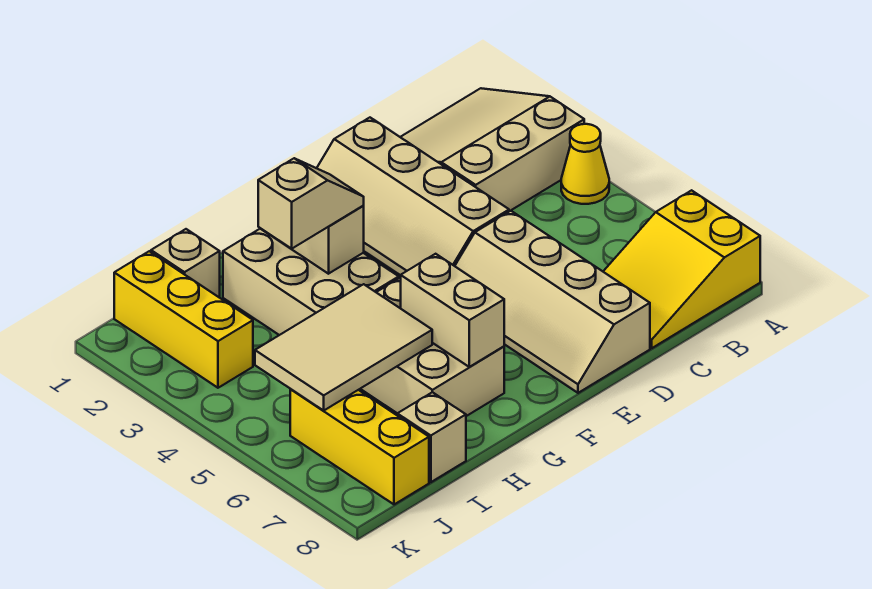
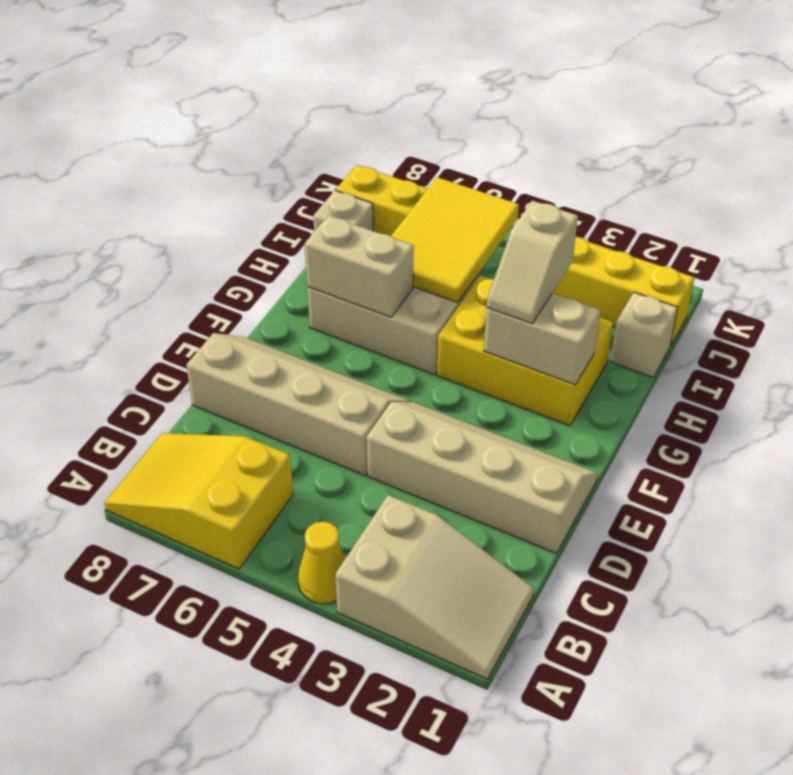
tan slope A1:C3 level 1 top 3 -> tan slope A1:B3 level 1 top 3
yellow slope A7:C8 level 1 top A -> yellow slope A6:B8 level 1 top 6
tan brick G2:H4 level 1 -> yellow brick G2:H4 level 1
tan tile H5:J6 level 2 -> yellow tile H5:J6 level 2

